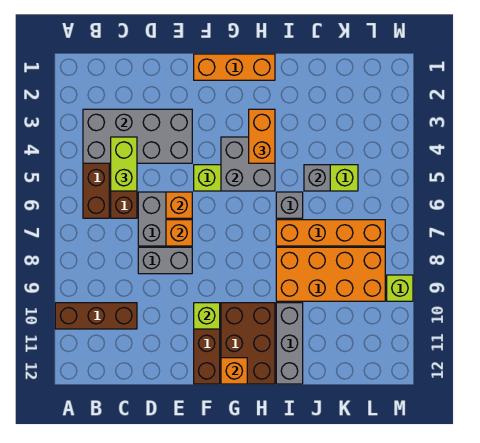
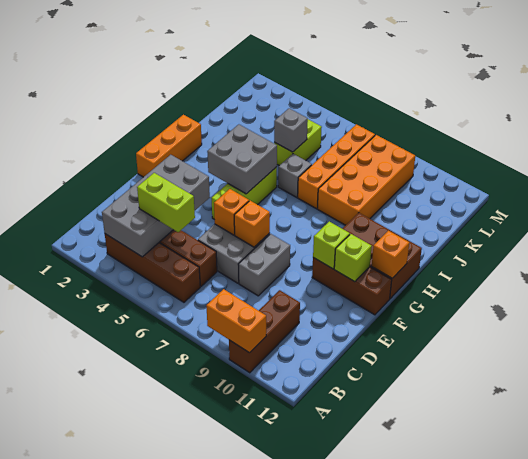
orange brick H3:H4 level 3 -> orange brick A9:A10 level 2
grey brick I10:I12 level 1 -> none
lime brick M9 level 1 -> lime brick F11 level 2

